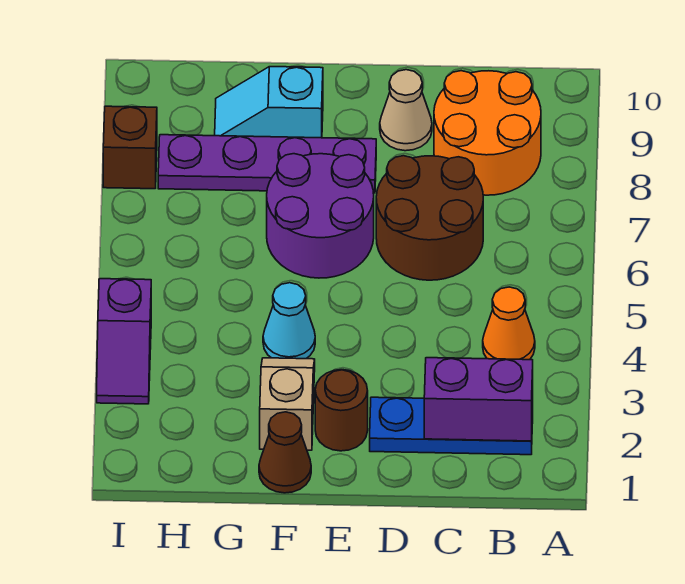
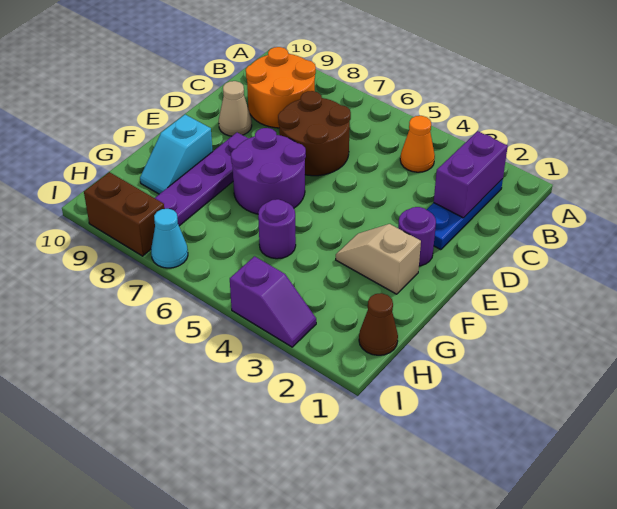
brown round brick E2 level 1 -> purple round brick E2 level 1
brown cone F1 level 1 -> brown cone H1 level 1
cyan cone F4 level 1 -> cyan cone I7 level 1
none -> purple round brick G5 level 1
brown brick I8 level 1 -> brown brick I8:I9 level 1

